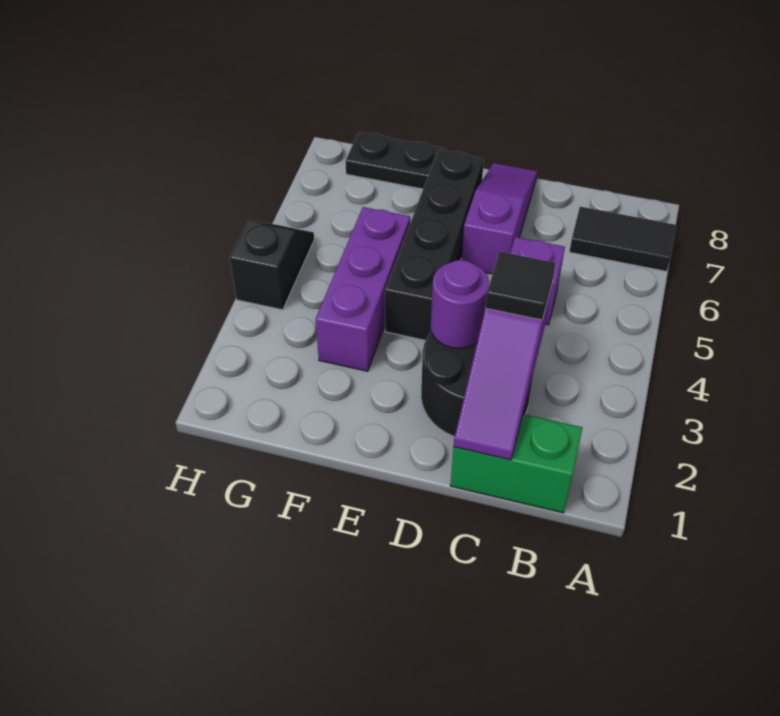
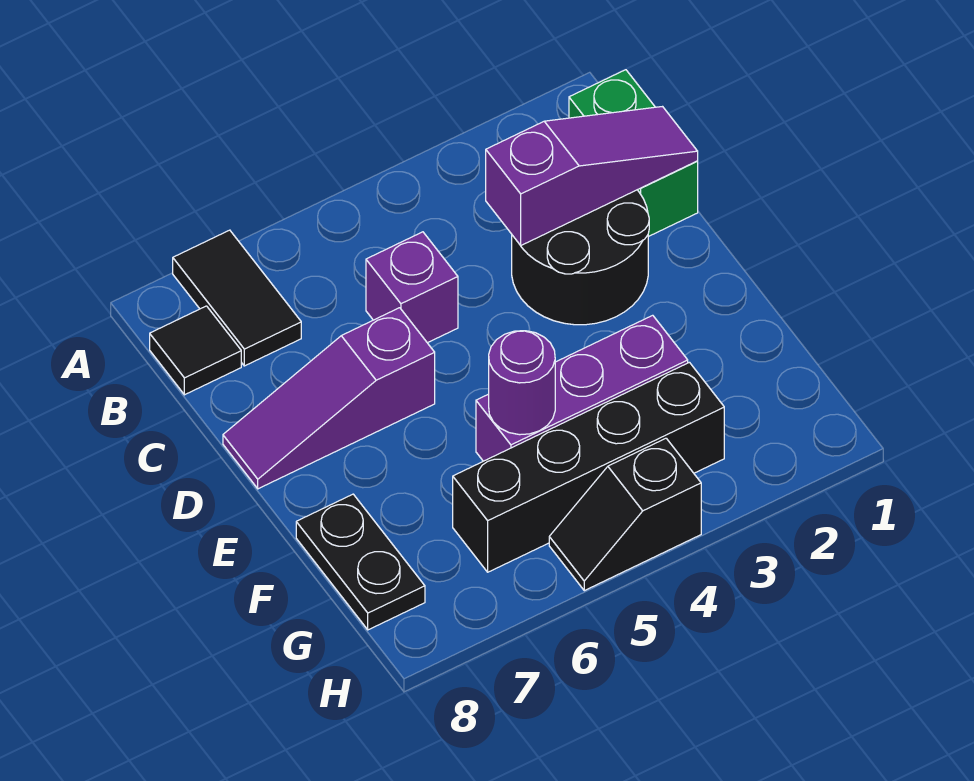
black tile C3 level 3 -> black tile B8 level 1
purple round brick D3 level 2 -> purple round brick F5 level 2
black brick E4:E7 level 1 -> black brick G3:G6 level 1

